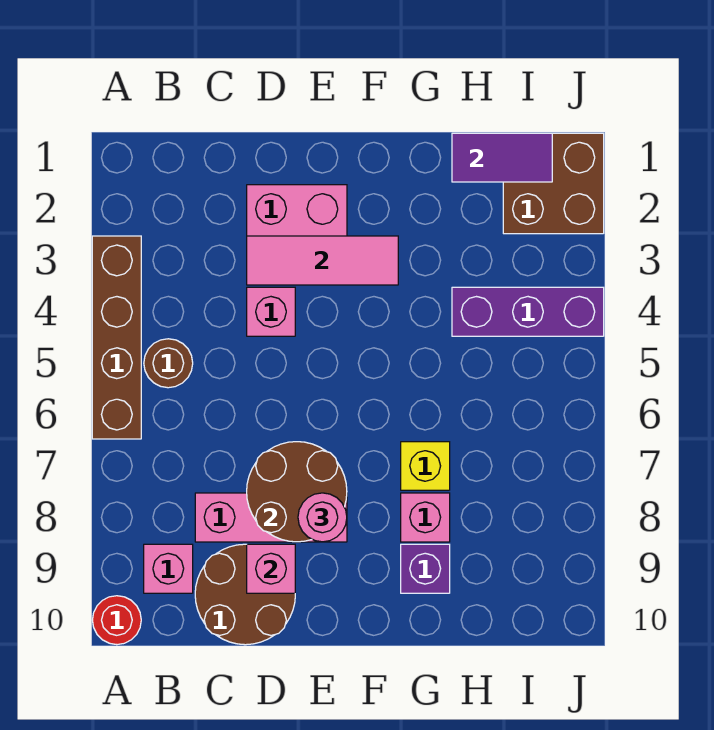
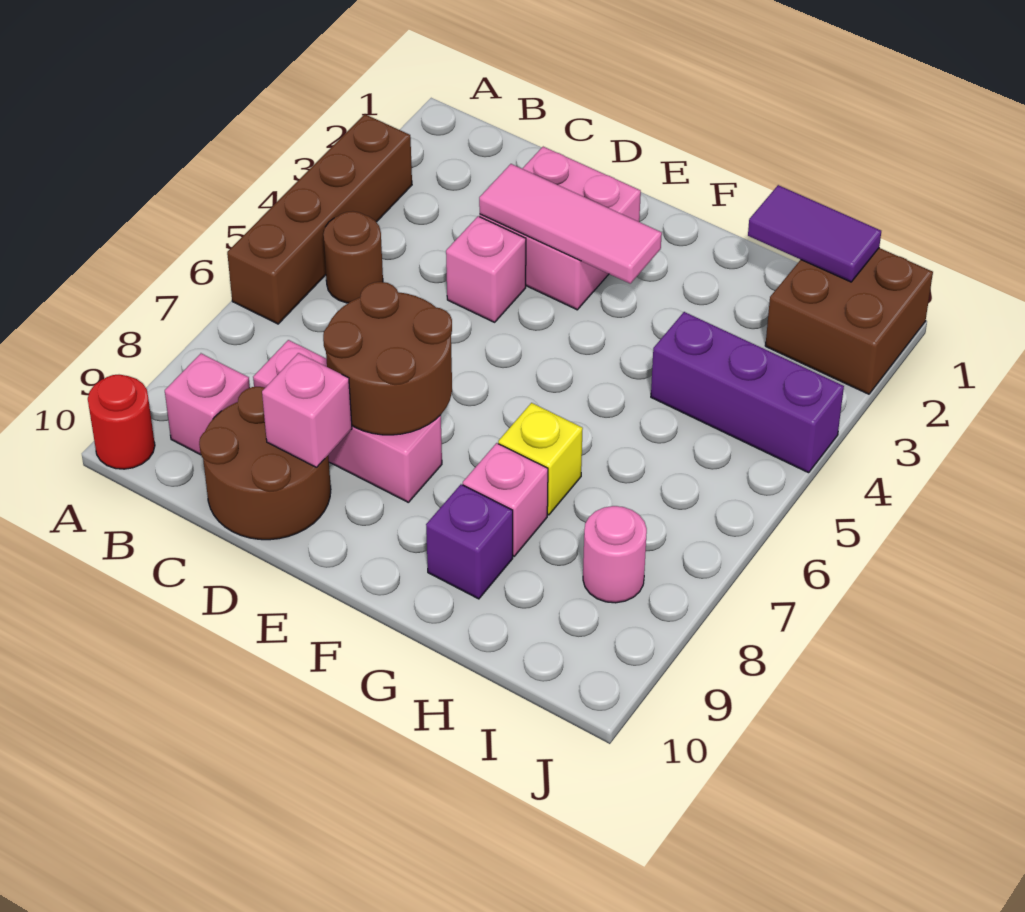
pink round brick E8 level 3 -> pink round brick I8 level 1

